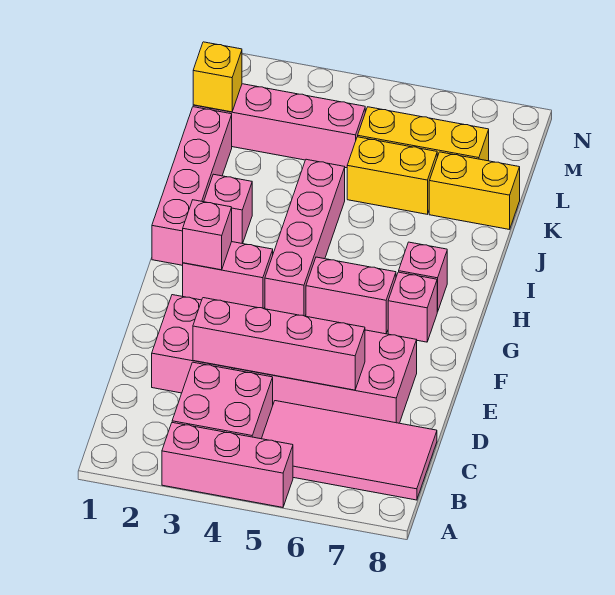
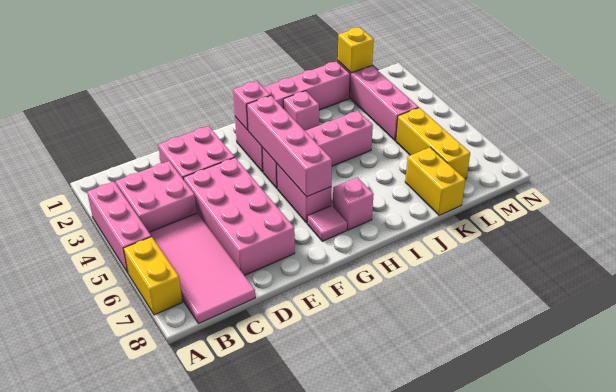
pink brick D3:D6 level 2 -> pink brick G3:G6 level 2
pink brick G7 level 1 -> pink tile G7 level 1
yellow brick K5:K6 level 1 -> yellow brick A6:A7 level 1

